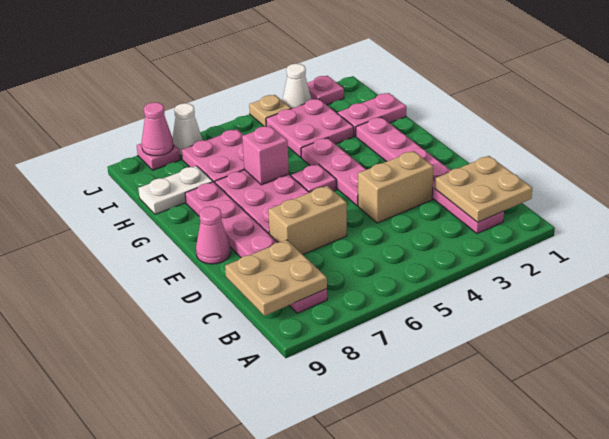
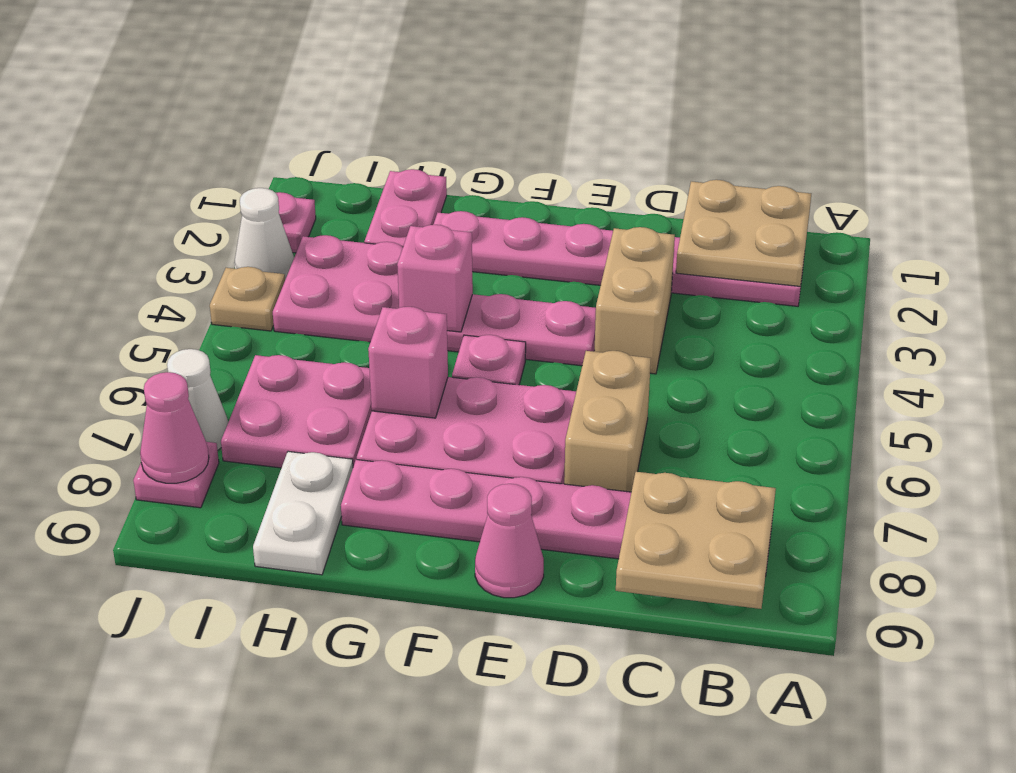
none -> pink brick G4 level 2

